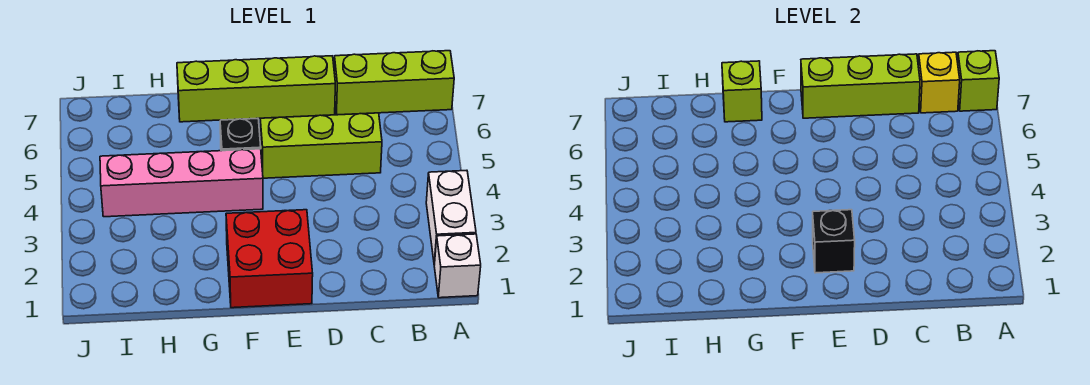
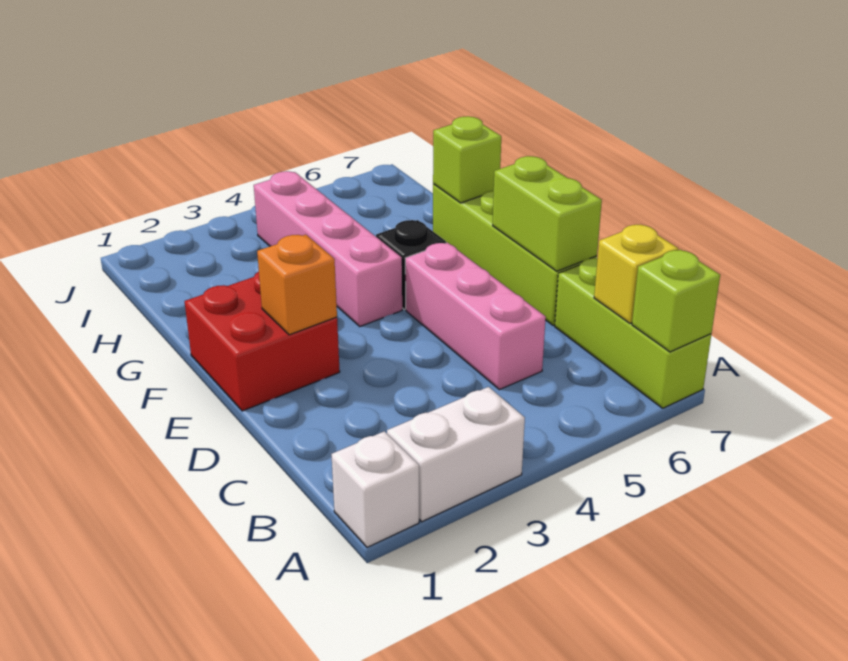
lime brick C5:E5 level 1 -> pink brick C5:E5 level 1
lime brick C7:E7 level 2 -> lime brick D7:E7 level 2
black brick E2 level 2 -> orange brick E2 level 2

